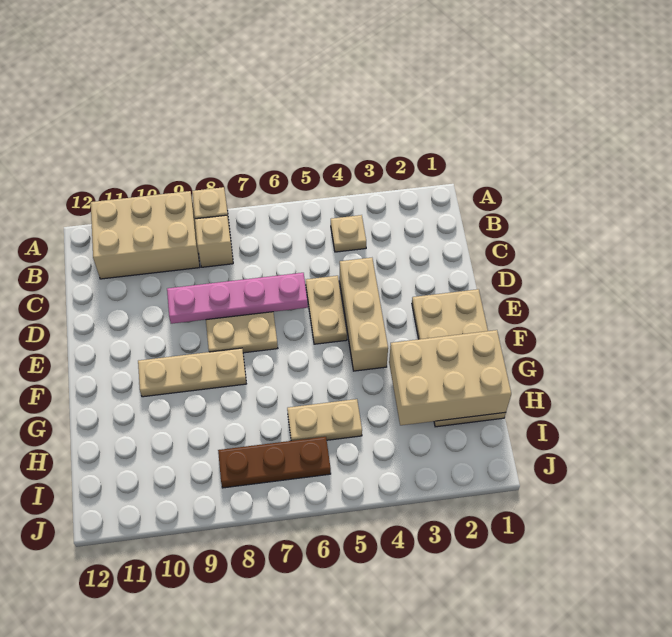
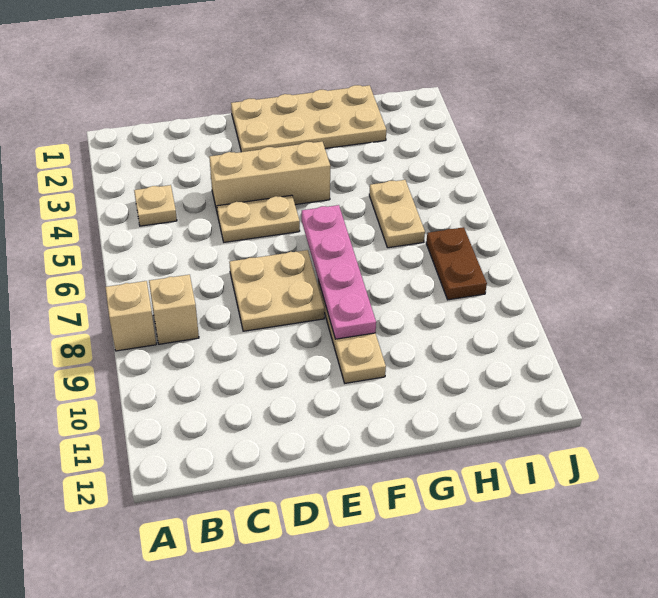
tan brick A9:B11 level 1 -> none
pink plate D6:D9 level 2 -> pink plate F6:F9 level 2
tan brick G1:H3 level 2 -> none
brown plate I6:I8 level 1 -> brown plate I7:I8 level 1

